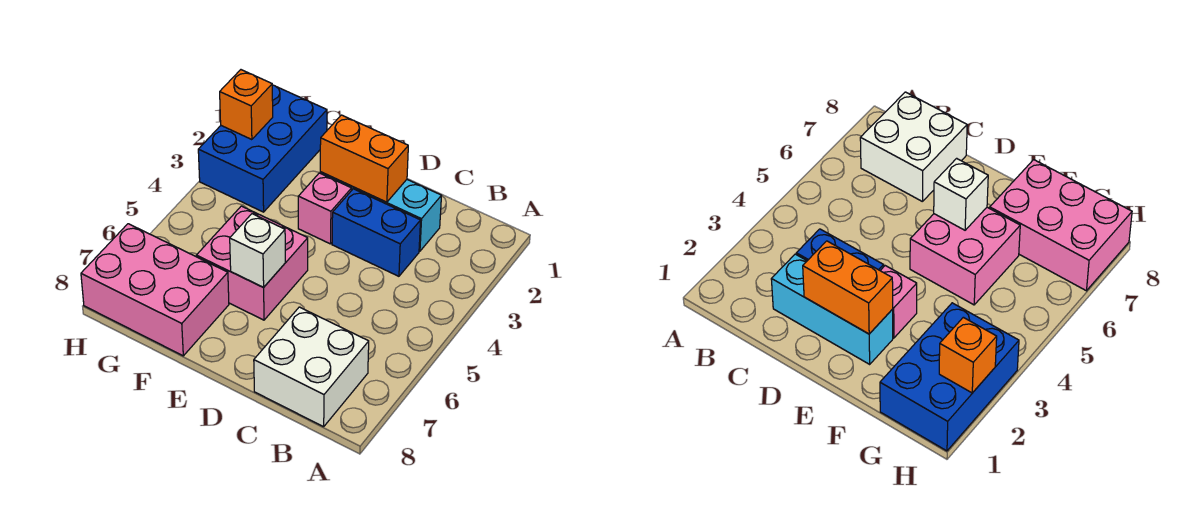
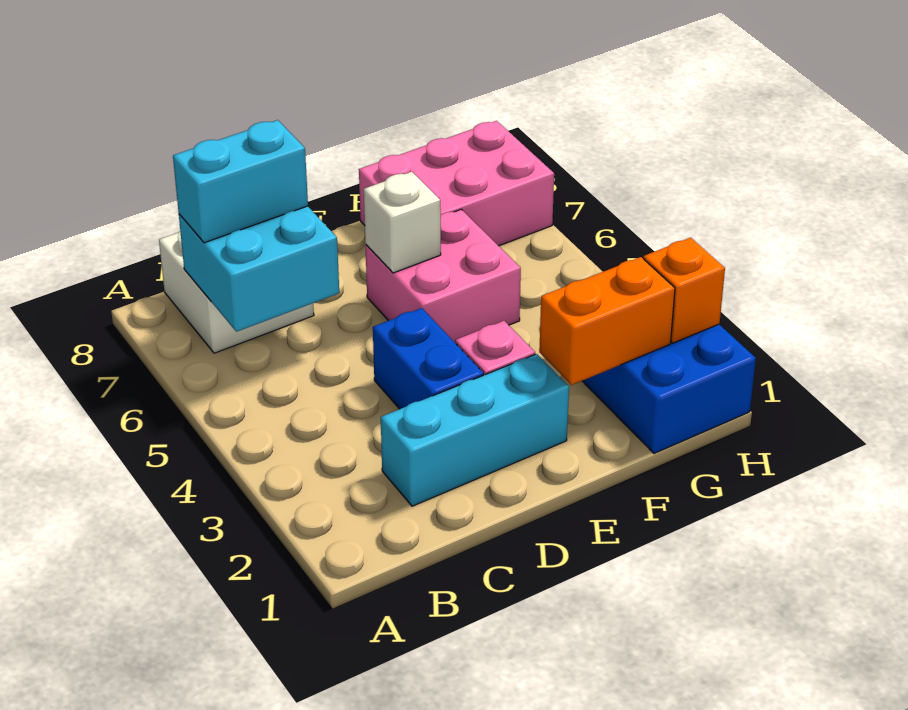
none -> cyan brick B6:C7 level 2
none -> cyan brick B7:C7 level 3
blue brick C3:D3 level 1 -> blue brick D3:D4 level 1
orange brick D2:E2 level 2 -> orange brick F2:G2 level 2

